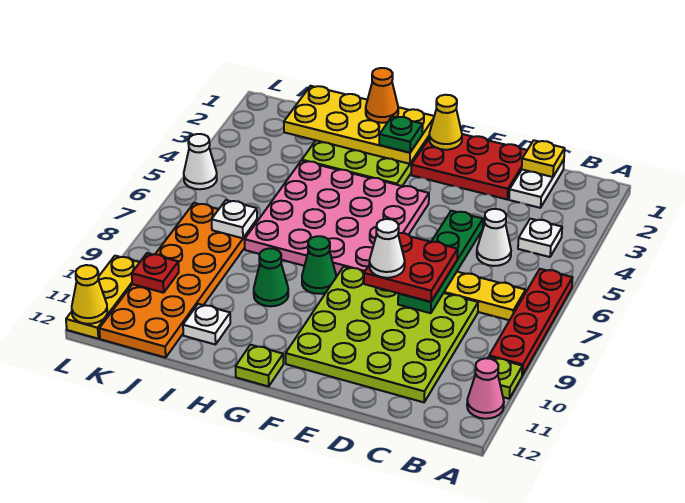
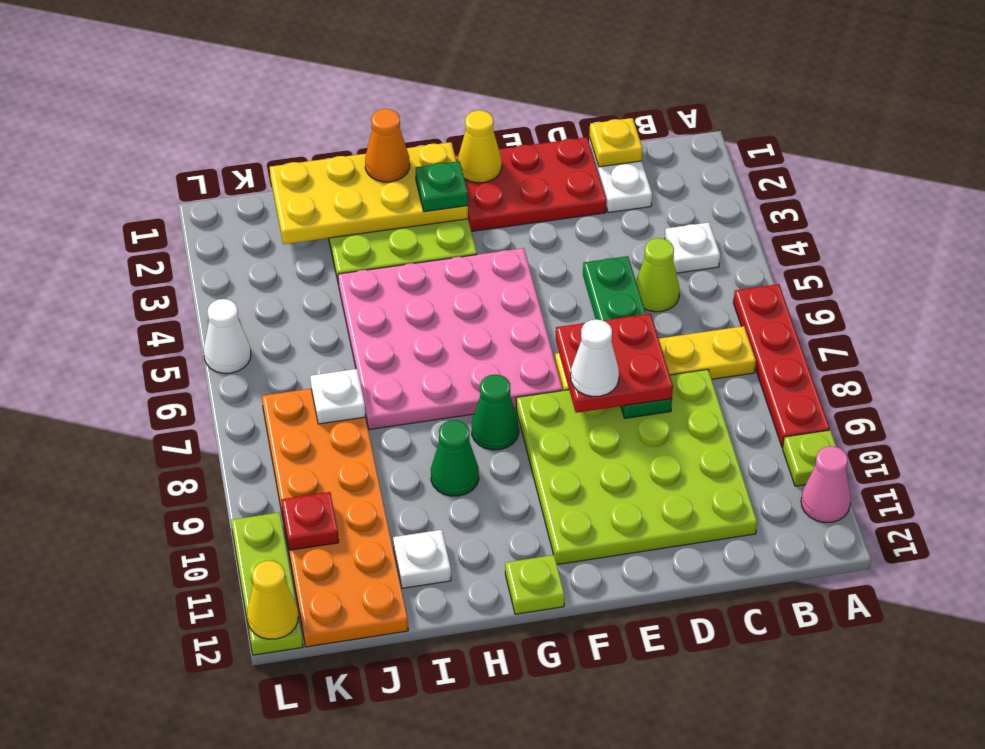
white cone C5 level 1 -> lime cone C5 level 1
yellow plate L10:L12 level 1 -> lime plate L10:L12 level 1

